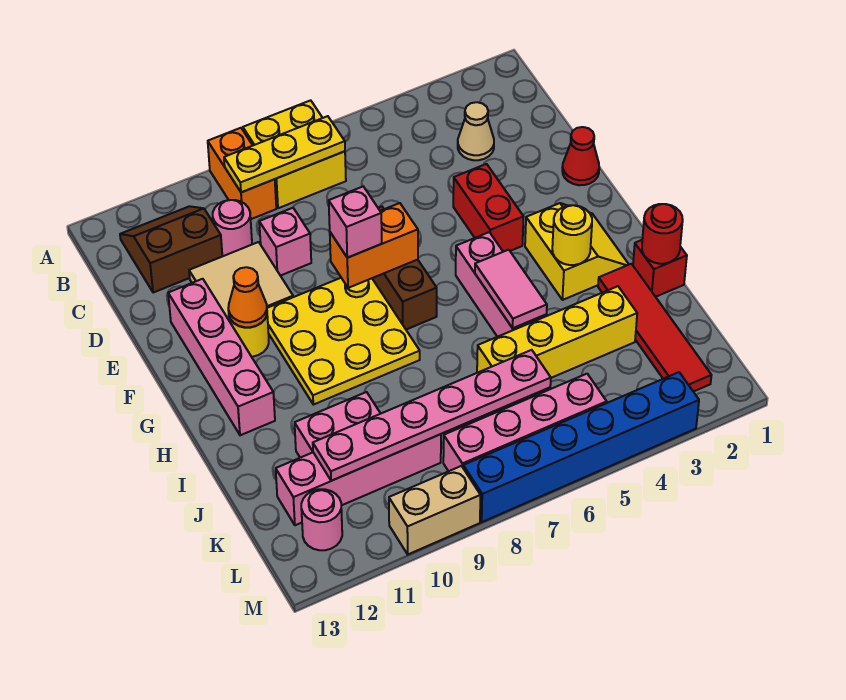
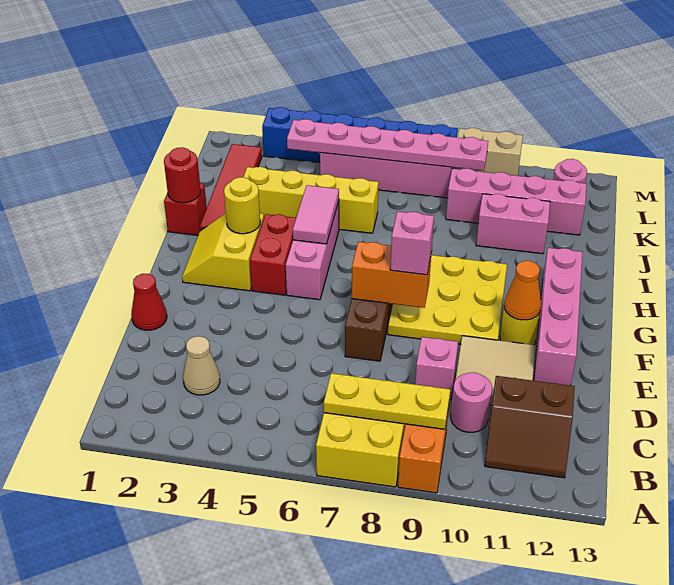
red brick E4:F4 level 1 -> red brick G4:H4 level 1
pink plate K6:K11 level 2 -> pink plate L4:L9 level 2

